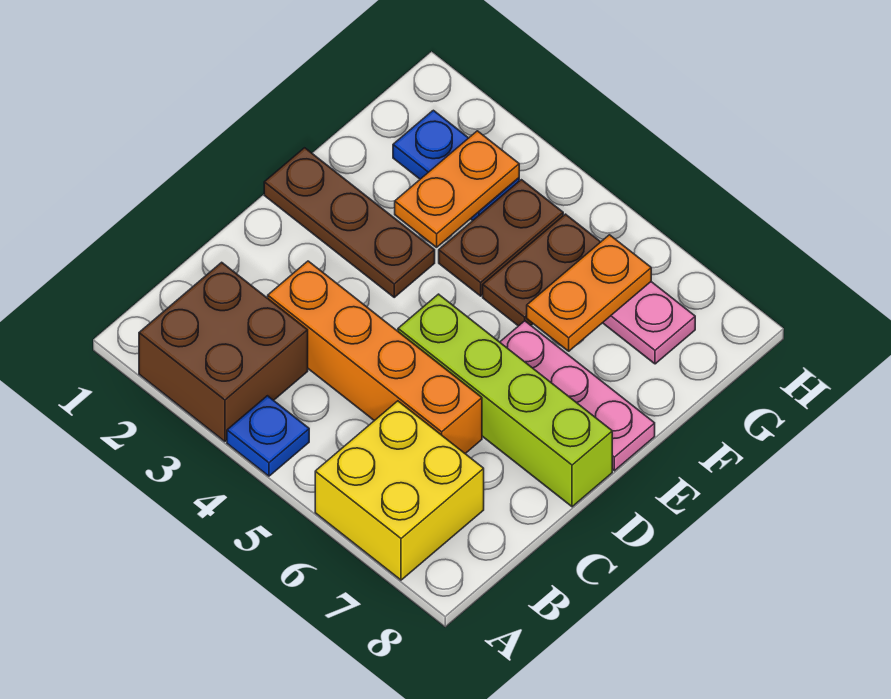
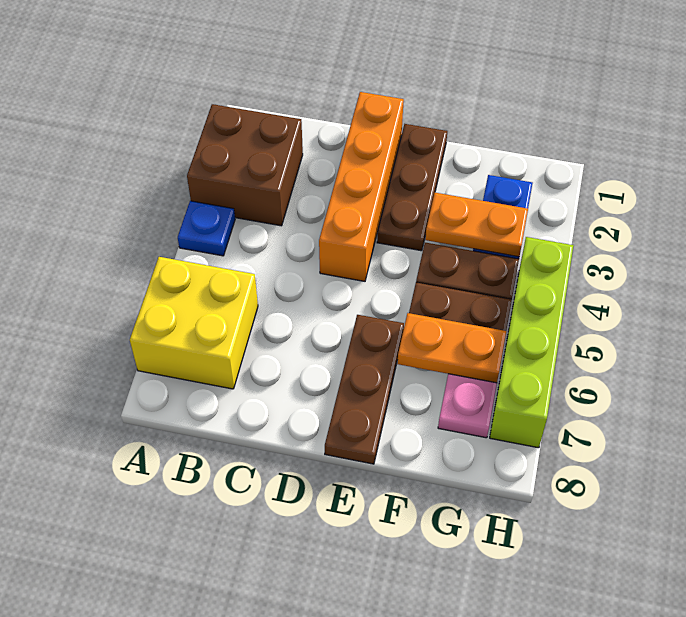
orange brick C3:C6 level 1 -> orange brick D1:D4 level 1
lime brick D5:D8 level 1 -> lime brick H4:H7 level 1
pink plate E6:E8 level 1 -> brown plate E6:E8 level 1

